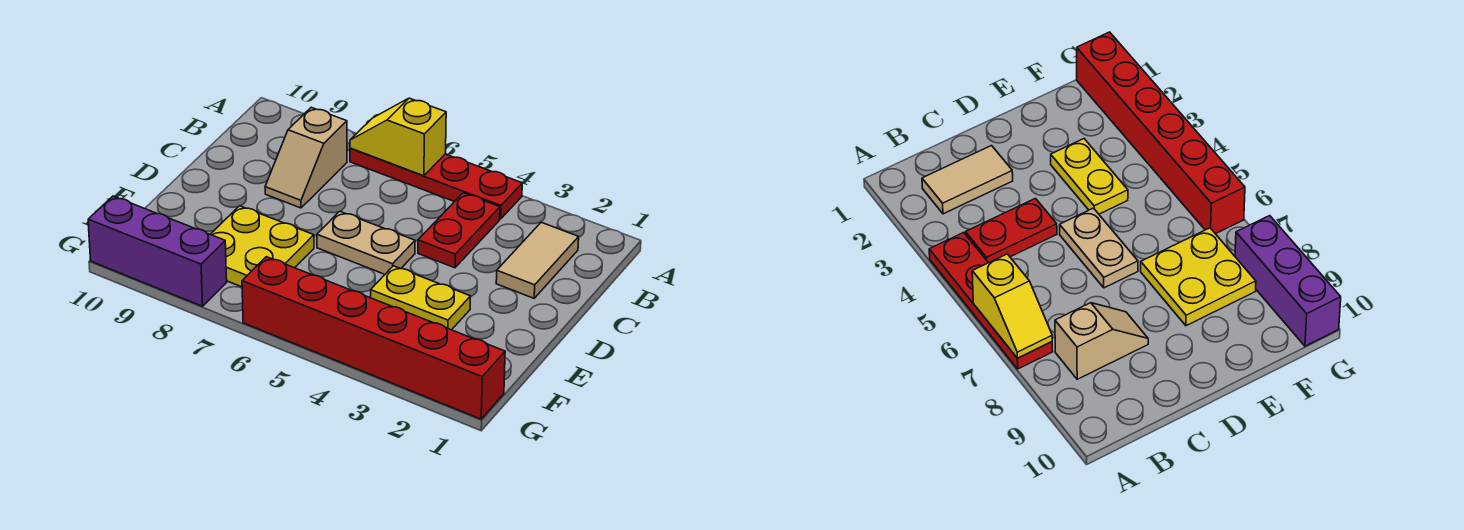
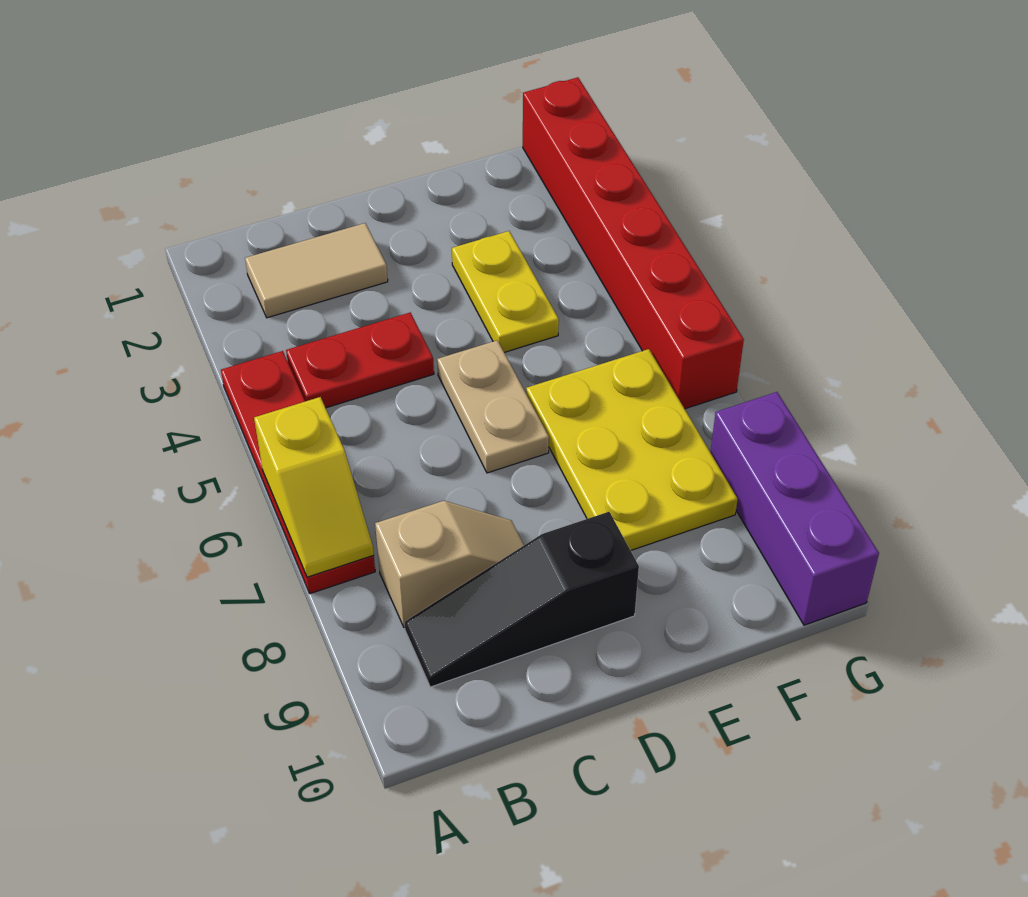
none -> black slope B9:D9 level 1 top D
yellow plate E7:F8 level 1 -> yellow plate E6:F8 level 1

